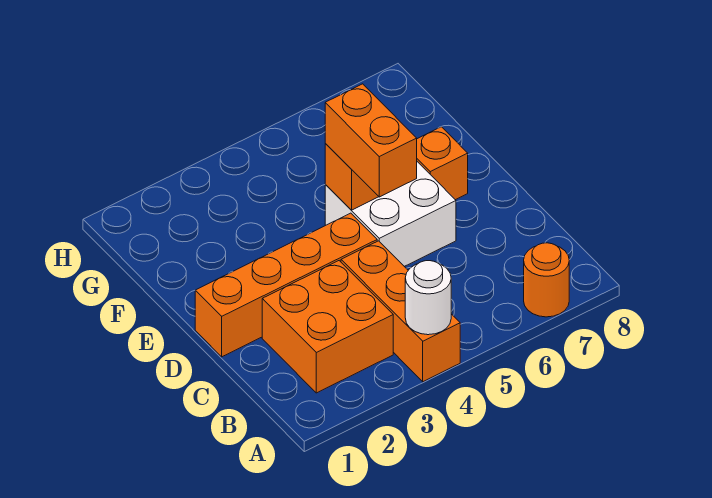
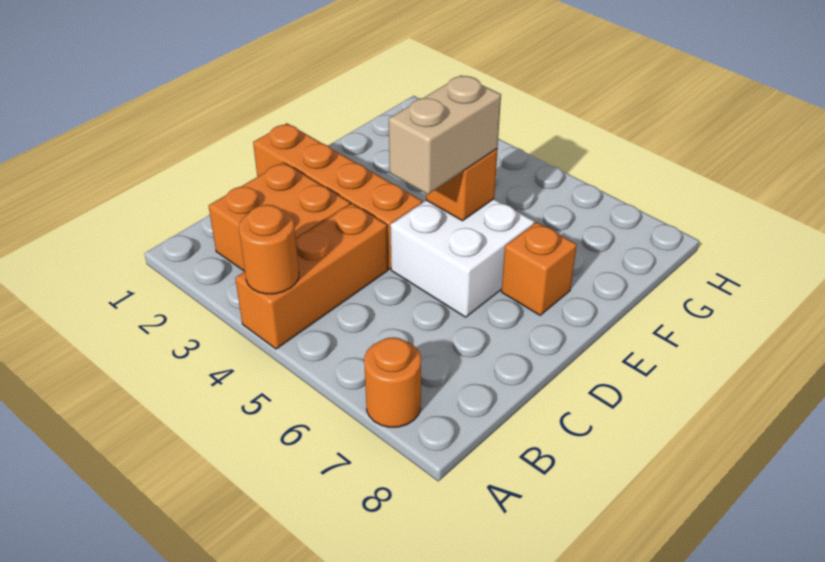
white round brick A4 level 2 -> orange round brick A4 level 2
orange brick D5:E5 level 3 -> tan brick D5:E5 level 3

